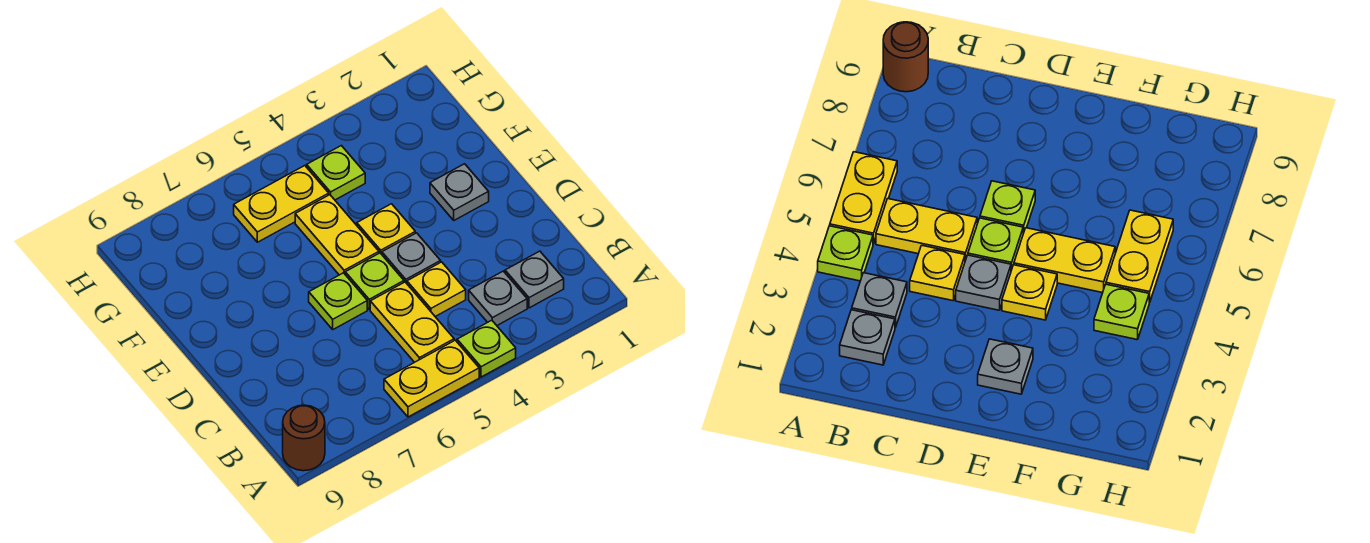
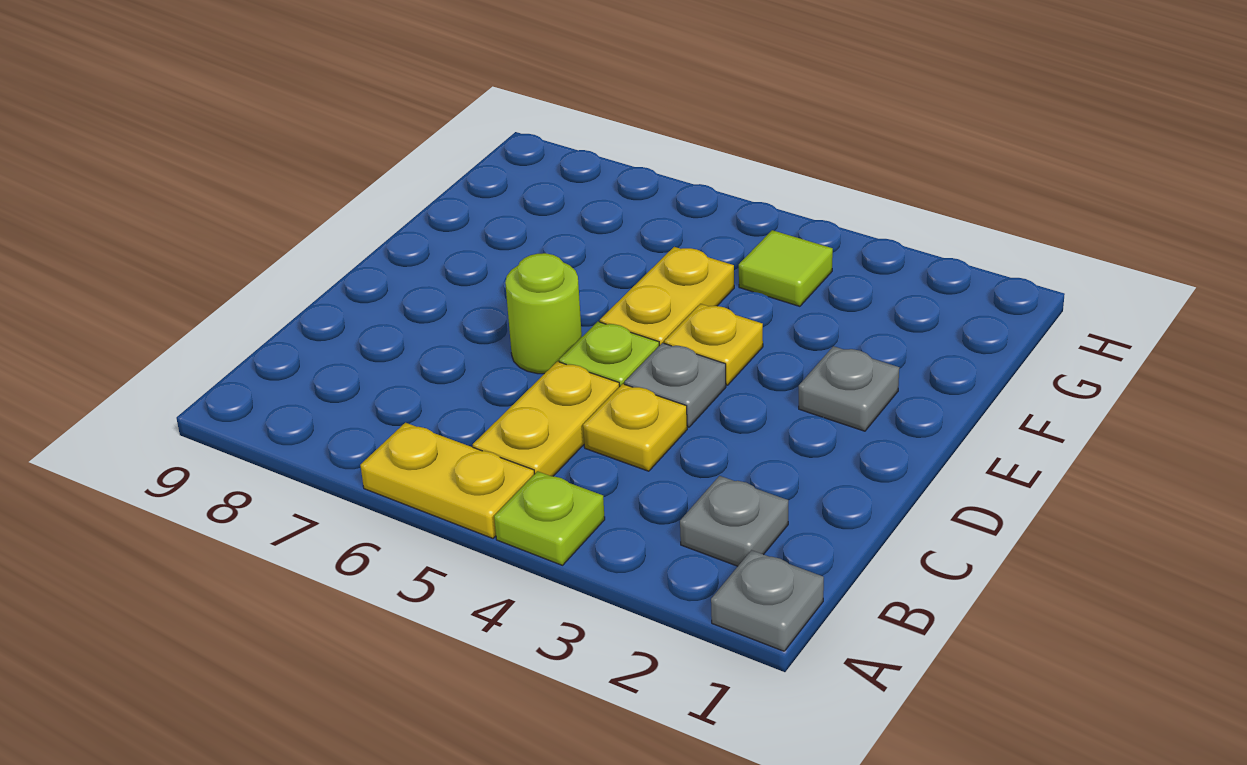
brown round brick A9 level 1 -> none
grey plate B3 level 1 -> grey plate A1 level 1
lime plate D6 level 1 -> lime round brick D6 level 1
lime plate G4 level 1 -> lime tile G4 level 1
yellow plate G5:G6 level 1 -> none

